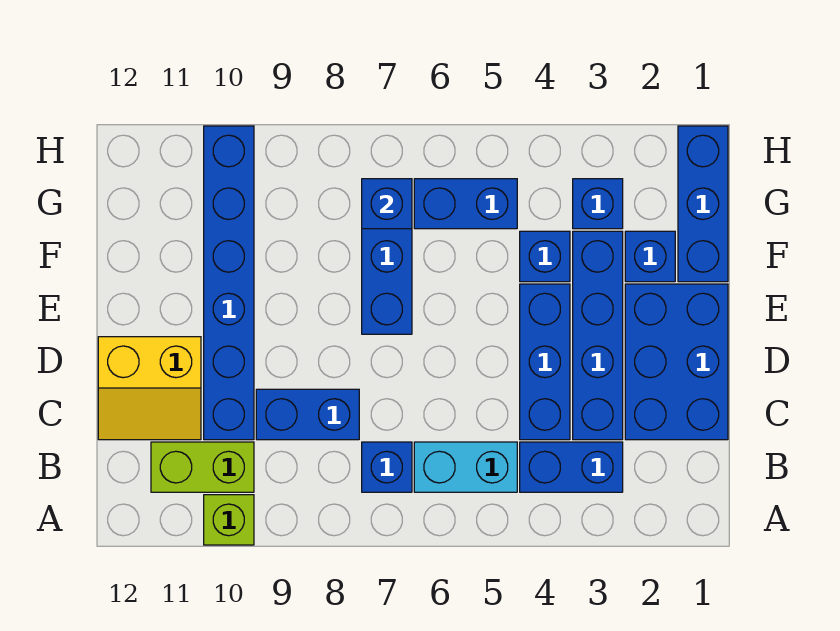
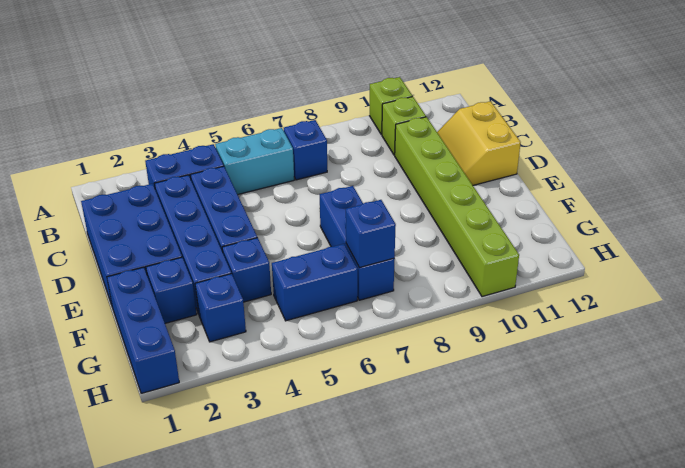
lime brick B10:B11 level 1 -> lime brick B10 level 1
blue brick C8:C9 level 1 -> none
blue brick C10:H10 level 1 -> lime brick C10:H10 level 1
yellow slope C11:D12 level 1 top D -> yellow slope C11:D12 level 1 top 12

